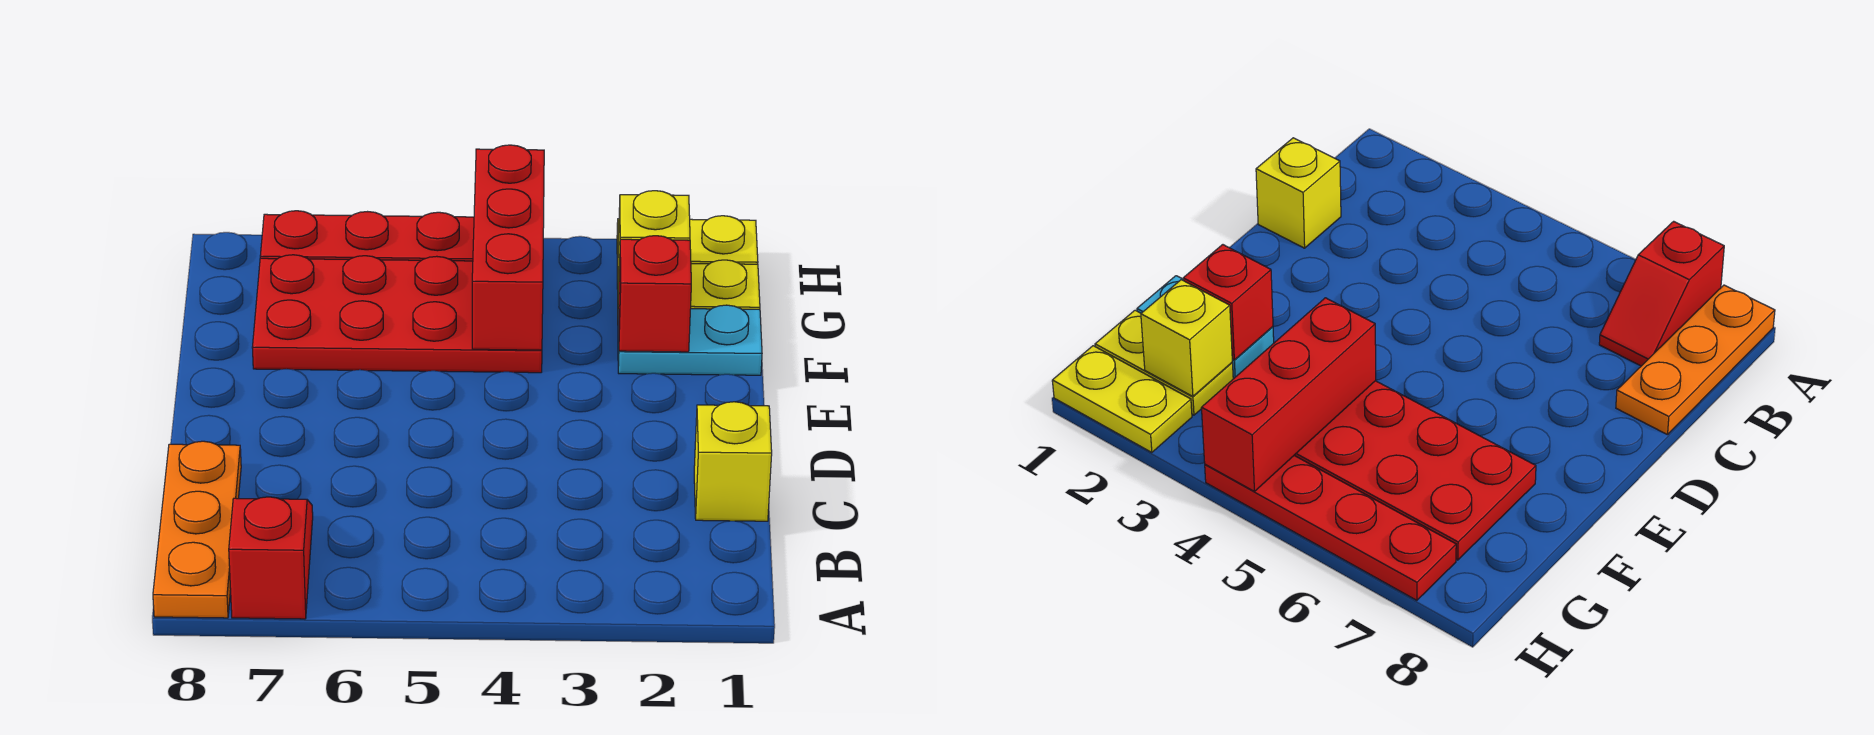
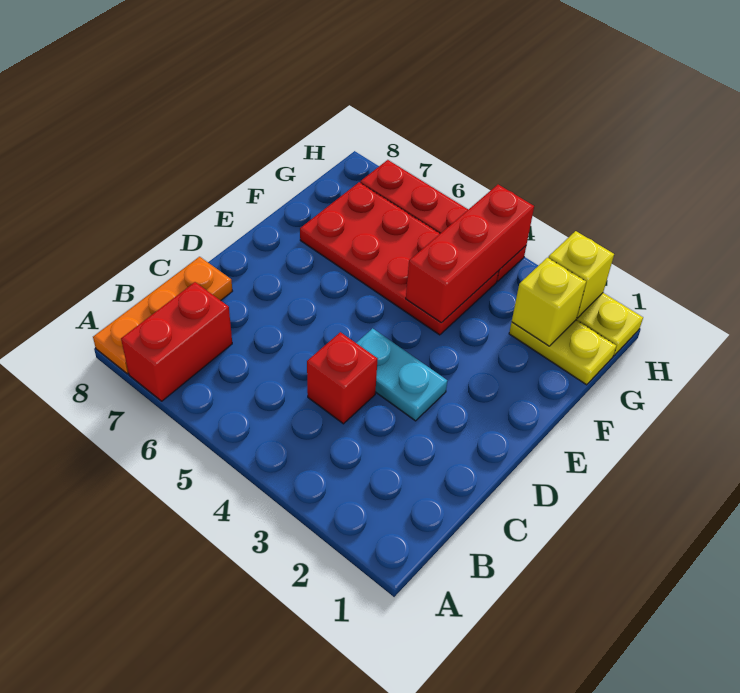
red slope A7:B7 level 1 top A -> red brick A7:B7 level 1
yellow brick C1 level 1 -> yellow brick H2 level 2
cyan plate F1:F2 level 1 -> cyan plate D3:D4 level 1
red brick F2 level 2 -> red brick C4 level 1

